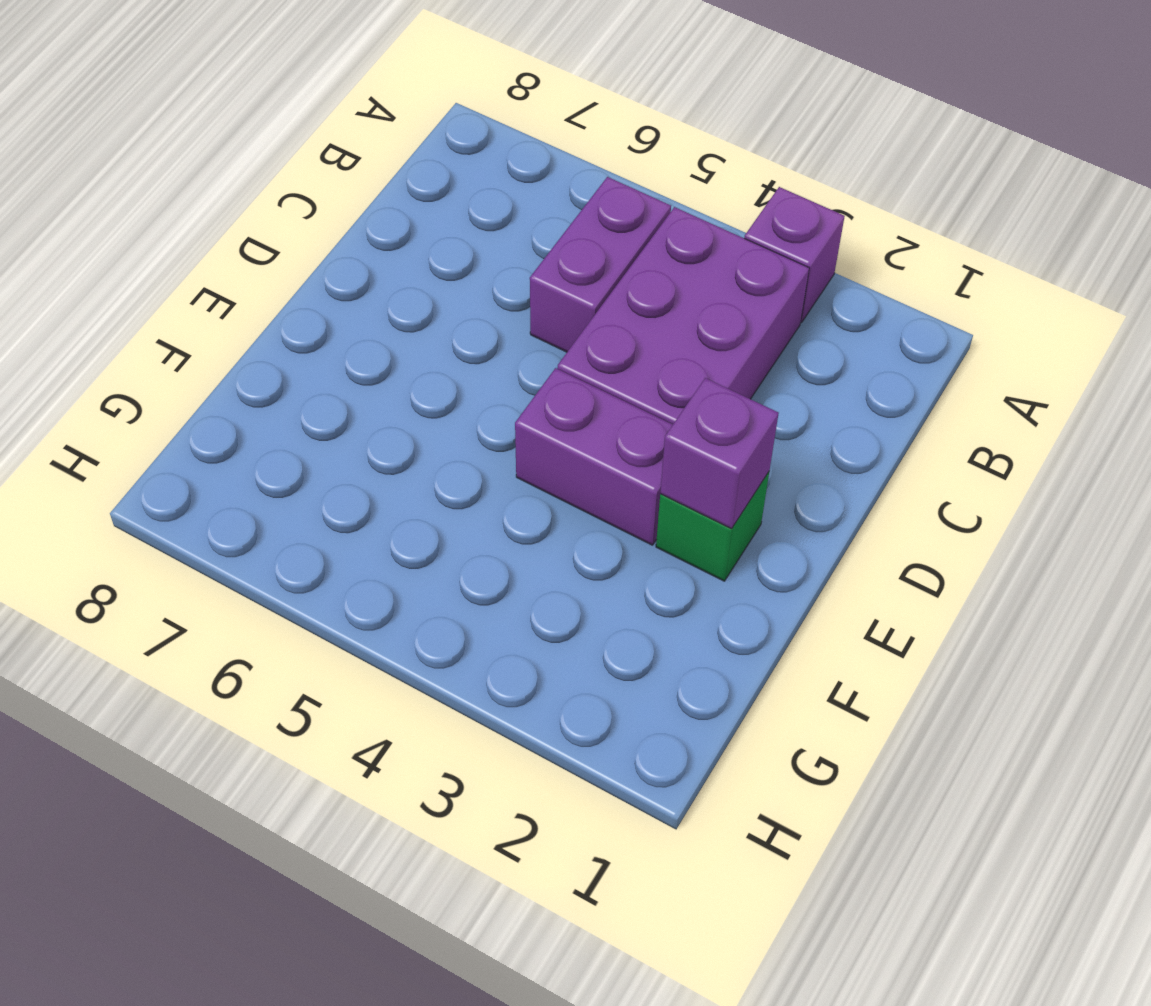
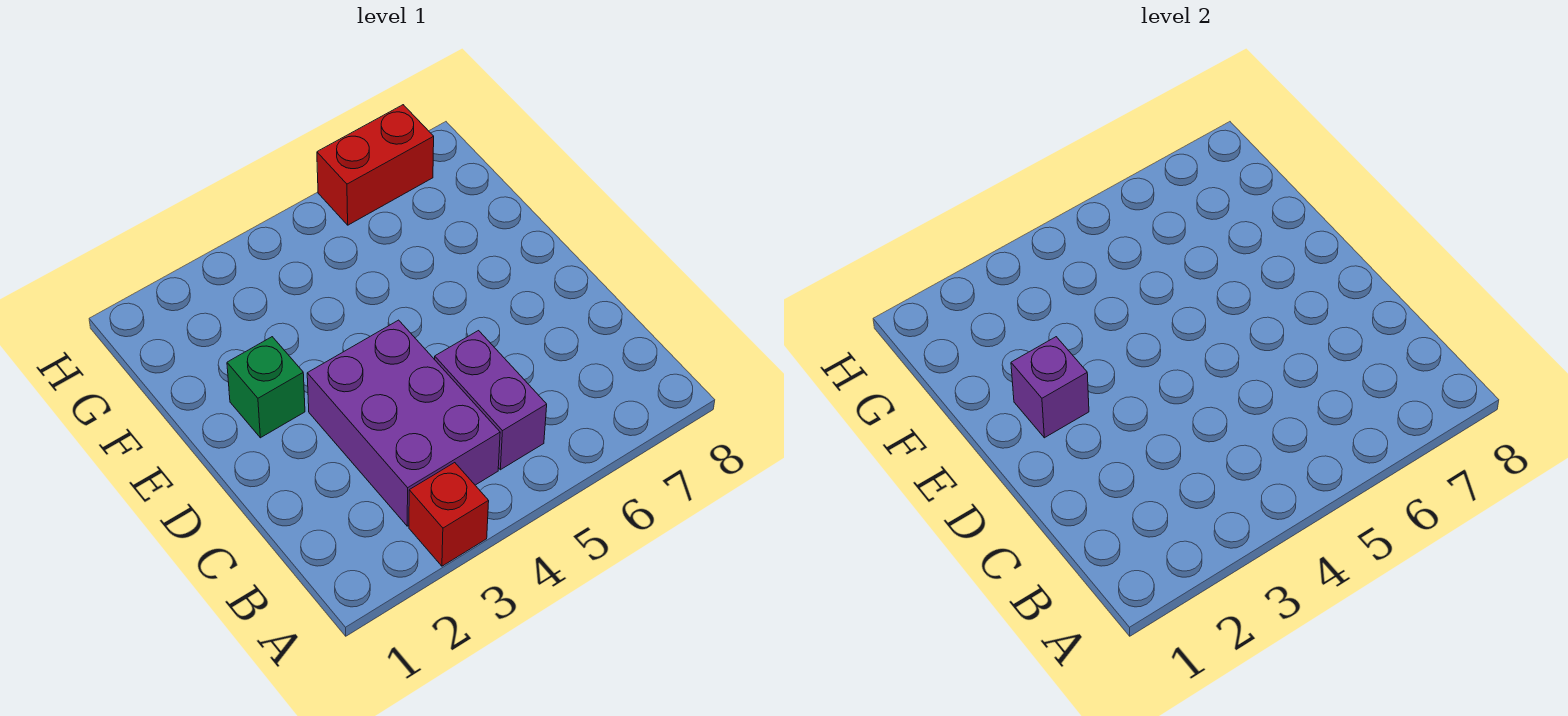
purple brick A3 level 1 -> red brick A3 level 1
purple brick E3:E4 level 1 -> none
none -> red brick H6:H7 level 1

